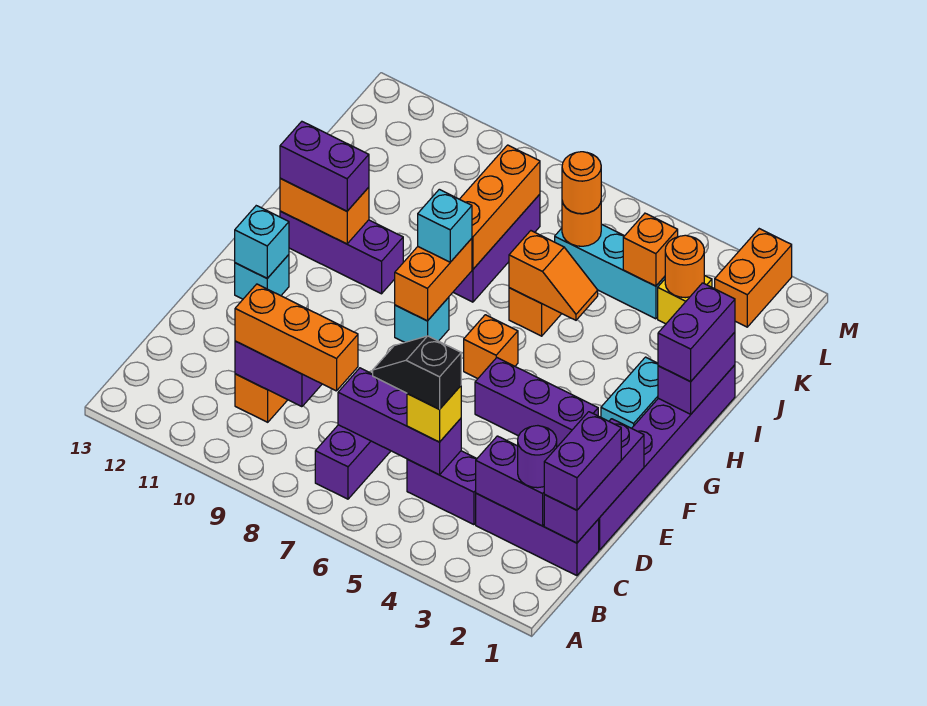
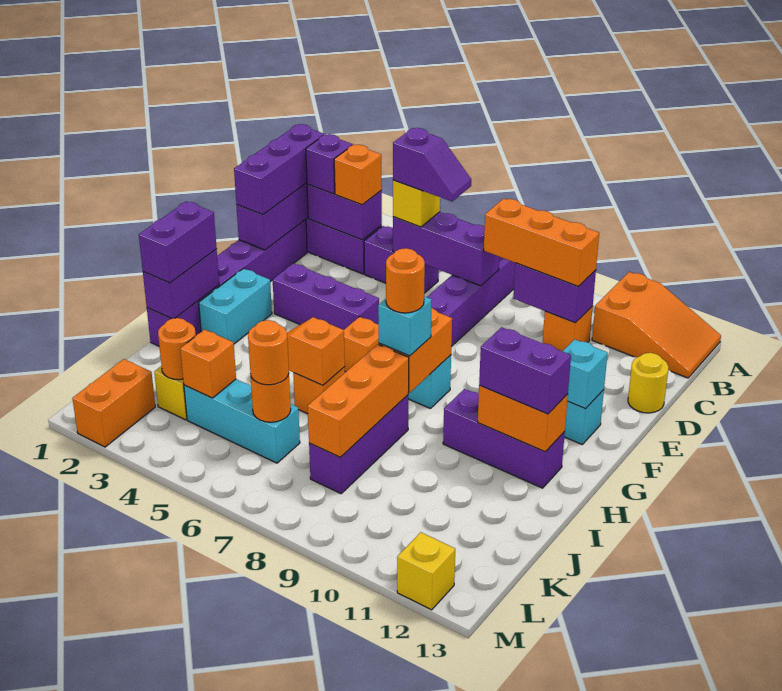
none -> orange slope A11:B13 level 1 top 11
purple brick C1:D1 level 3 -> purple brick C1:E1 level 3
purple round brick C2 level 3 -> purple brick C2 level 3
none -> orange brick C3 level 3
black slope C5:C6 level 4 top 5 -> purple slope C5:C6 level 4 top 5
none -> yellow round brick D13 level 1
none -> orange round brick H8 level 4
none -> yellow brick M12 level 1

